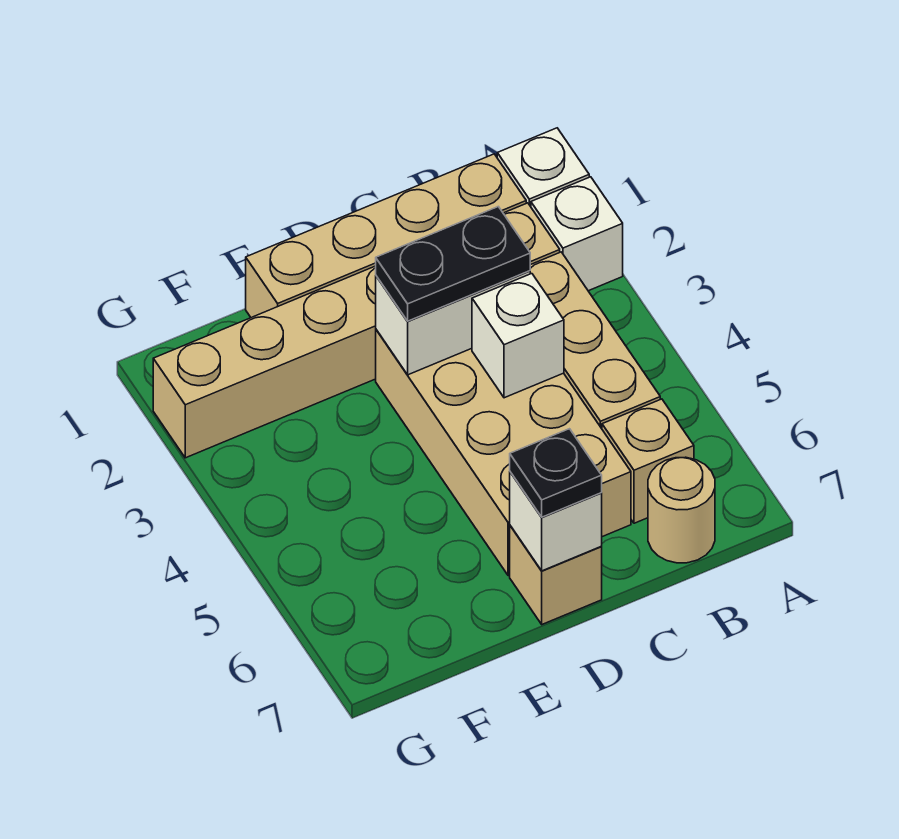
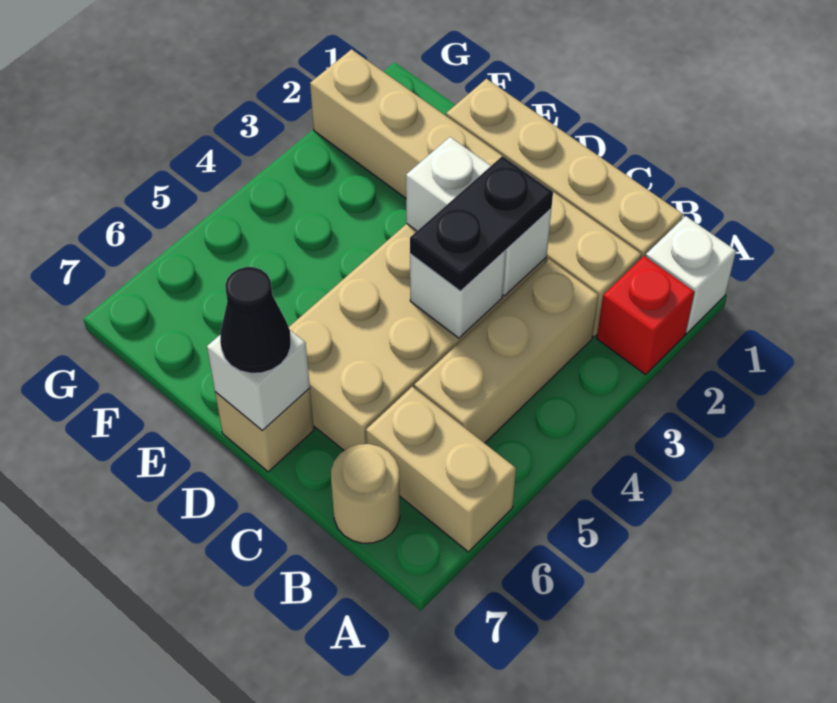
white brick A2 level 1 -> red brick A2 level 1
tan brick B6 level 1 -> tan brick A6:B6 level 1
black plate C3:D3 level 3 -> black plate C3:C4 level 3
black plate D7 level 3 -> black cone D7 level 3

